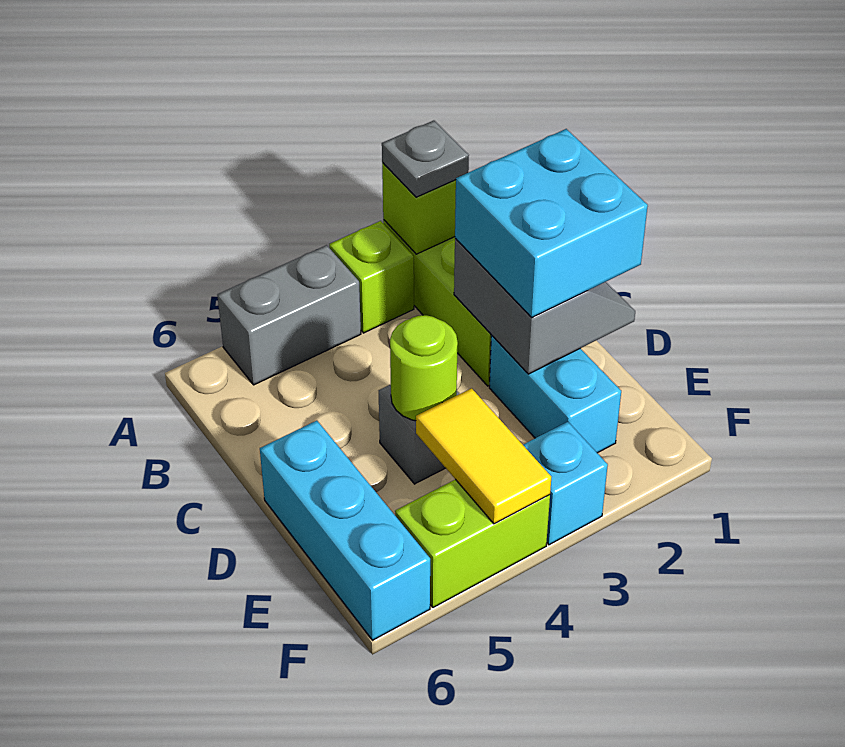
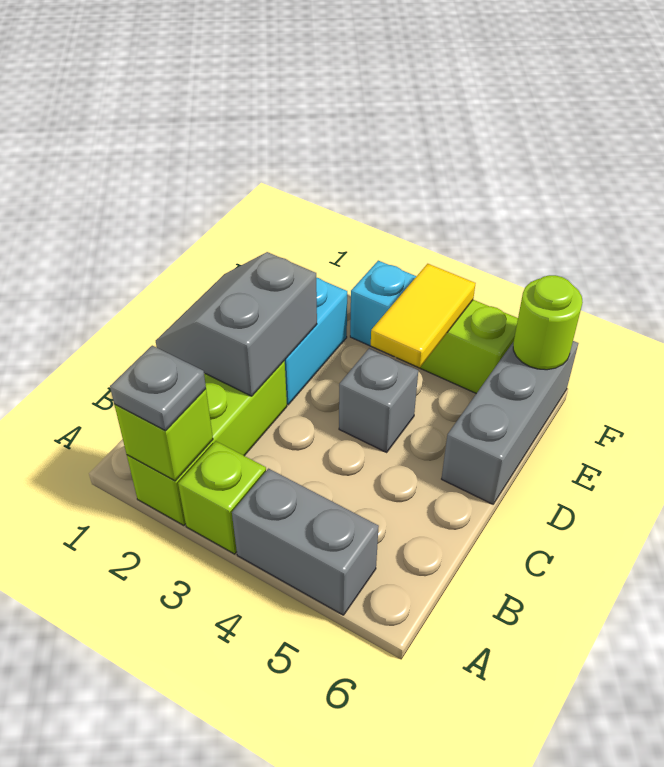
cyan brick C1:D2 level 3 -> none
lime round brick D4 level 2 -> lime round brick F6 level 2
cyan brick D6:F6 level 1 -> grey brick D6:F6 level 1

